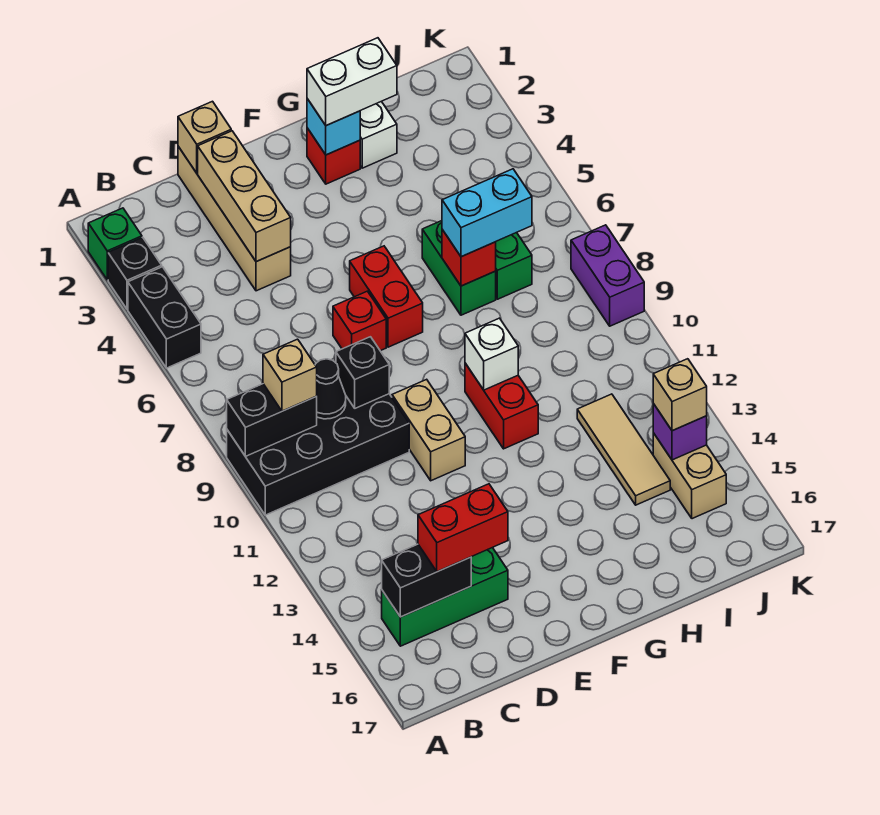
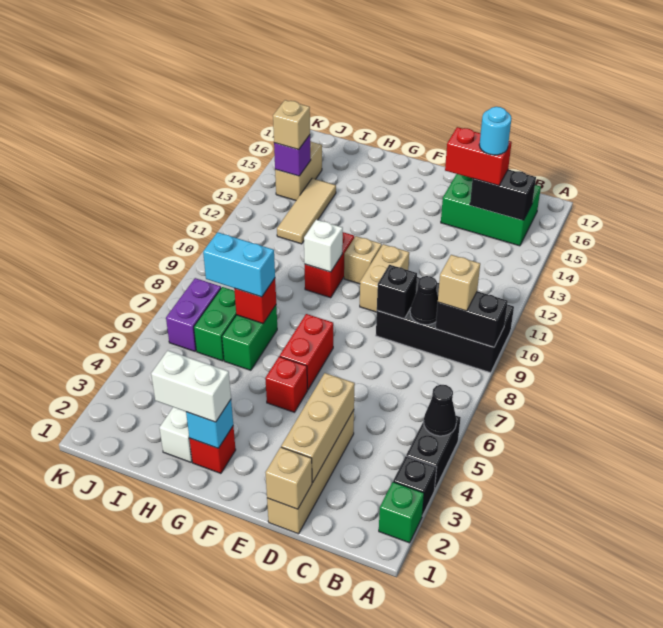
none -> black cone A5 level 2
green brick B15:D15 level 1 -> green brick B15:D16 level 1
none -> cyan round brick C15 level 4
red brick E7 level 1 -> red brick F5 level 1
none -> tan brick F11 level 1
purple brick K8:K9 level 1 -> purple brick J6:J7 level 1

